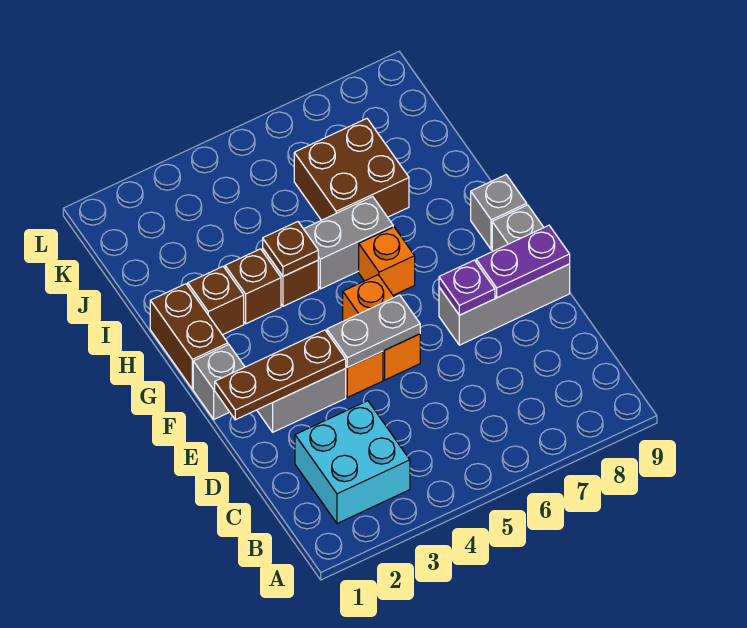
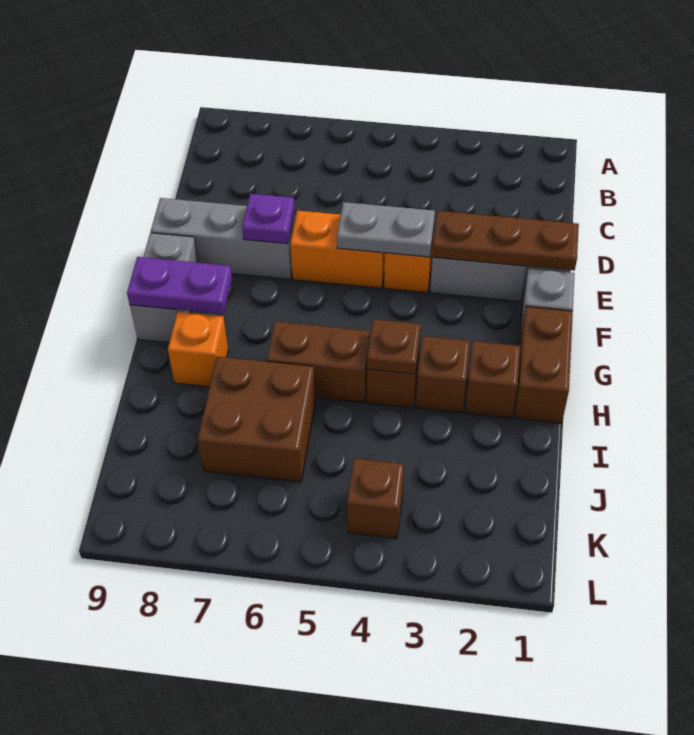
cyan brick B2:C3 level 1 -> none
orange brick E5:F5 level 1 -> orange brick E5:E6 level 1
purple plate E8:E9 level 2 -> purple plate G8:G9 level 2
orange brick G6 level 1 -> orange brick H8 level 1
grey brick H5:H6 level 1 -> brown brick H5:H6 level 1
none -> brown brick K4 level 1

